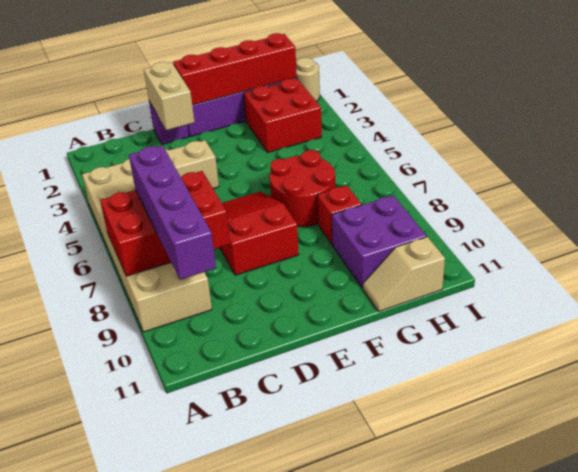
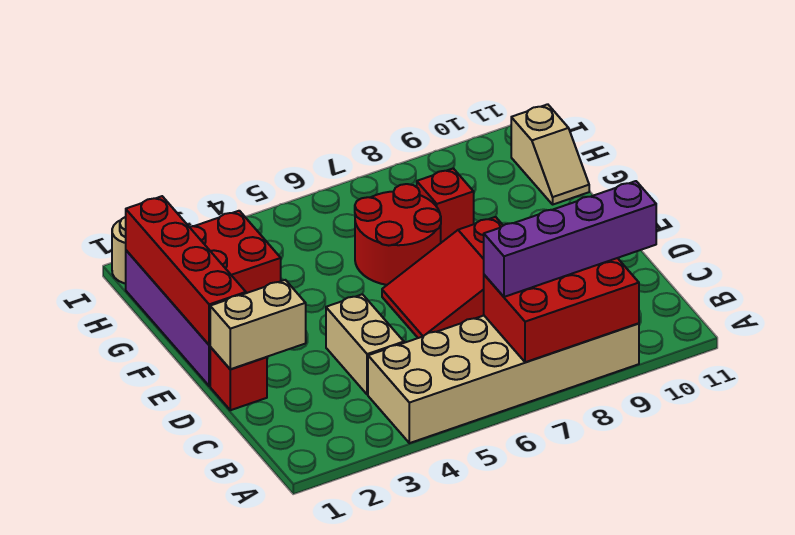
red brick A7:C8 level 2 -> red brick A7:B9 level 2
purple brick D1 level 1 -> red brick D1 level 1
purple brick G9:H10 level 1 -> none

